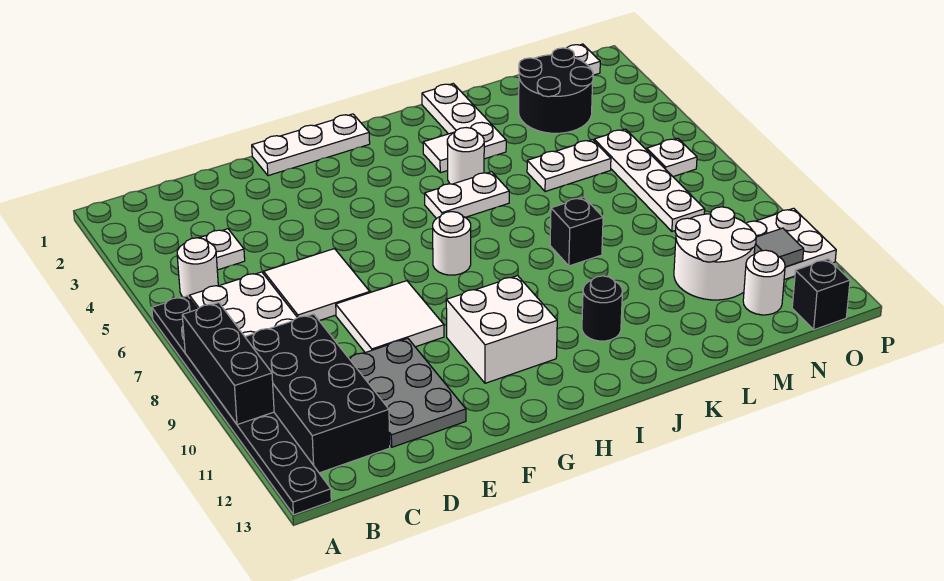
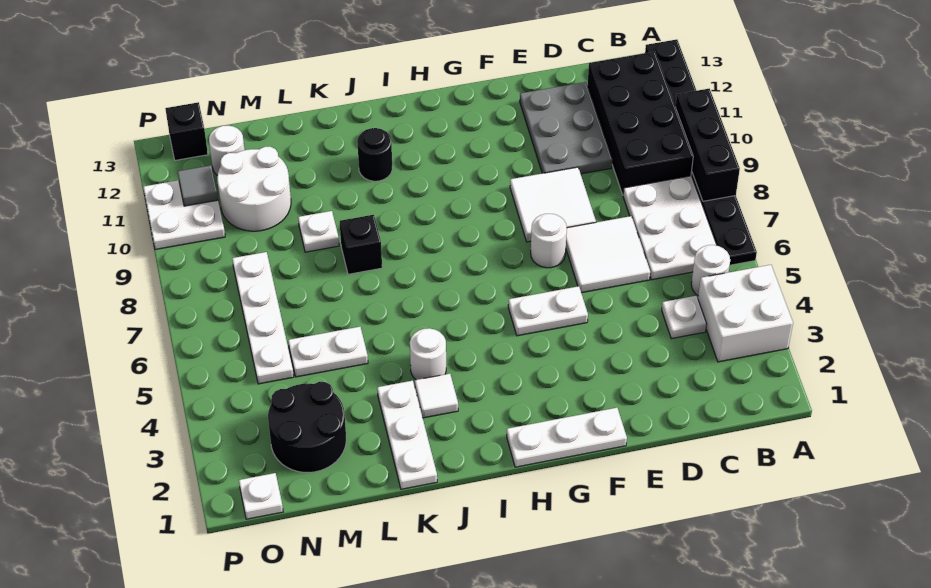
white brick G10:H11 level 1 -> white brick A3:B4 level 1
white round brick H7 level 1 -> white round brick F7 level 1
white plate I5:J5 level 1 -> white plate F5:G5 level 1
white plate O6 level 1 -> white plate L9 level 1

